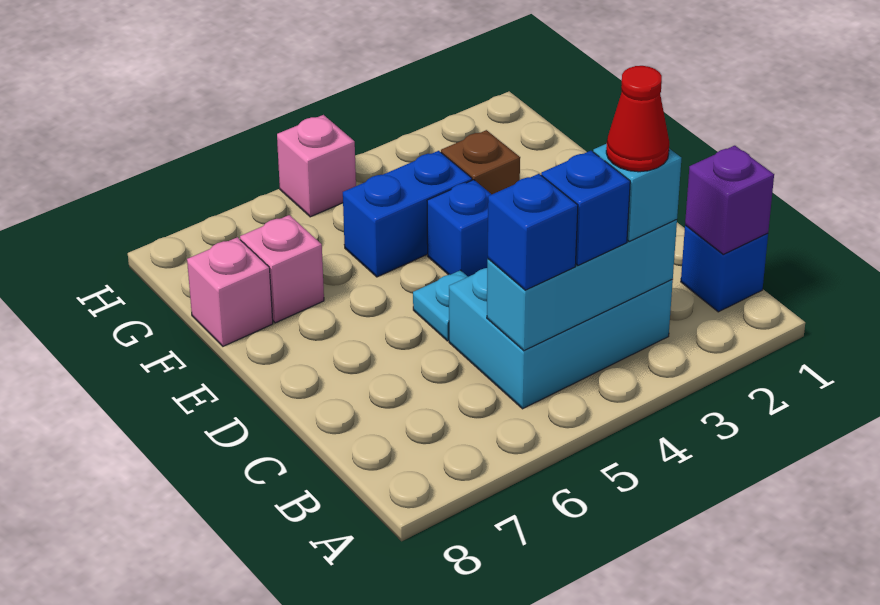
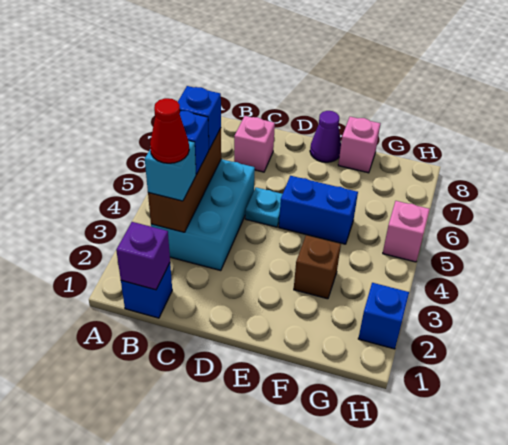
cyan brick B3:B5 level 2 -> brown brick B3:B5 level 2
blue brick E4 level 1 -> blue brick H2 level 1
none -> purple cone E8 level 1
blue brick F4:F5 level 1 -> blue brick E5:F5 level 1
pink brick F7 level 1 -> pink brick C7 level 1

